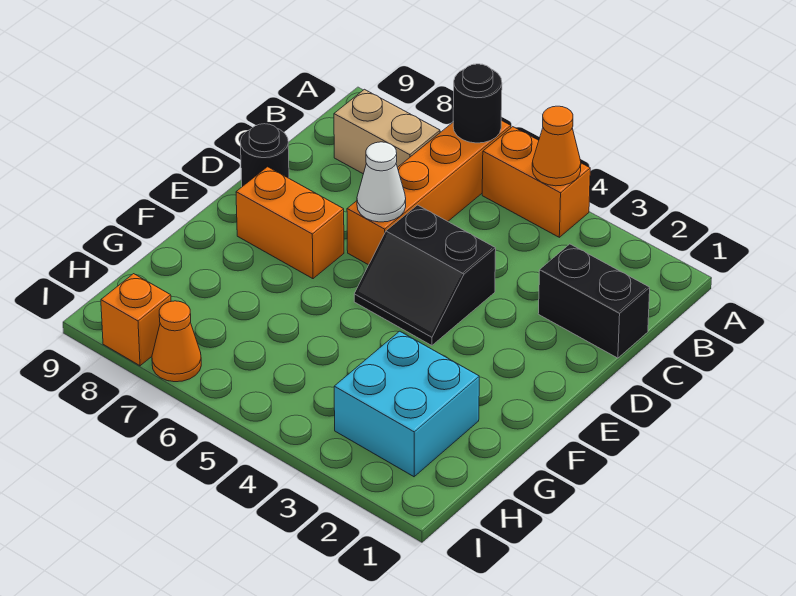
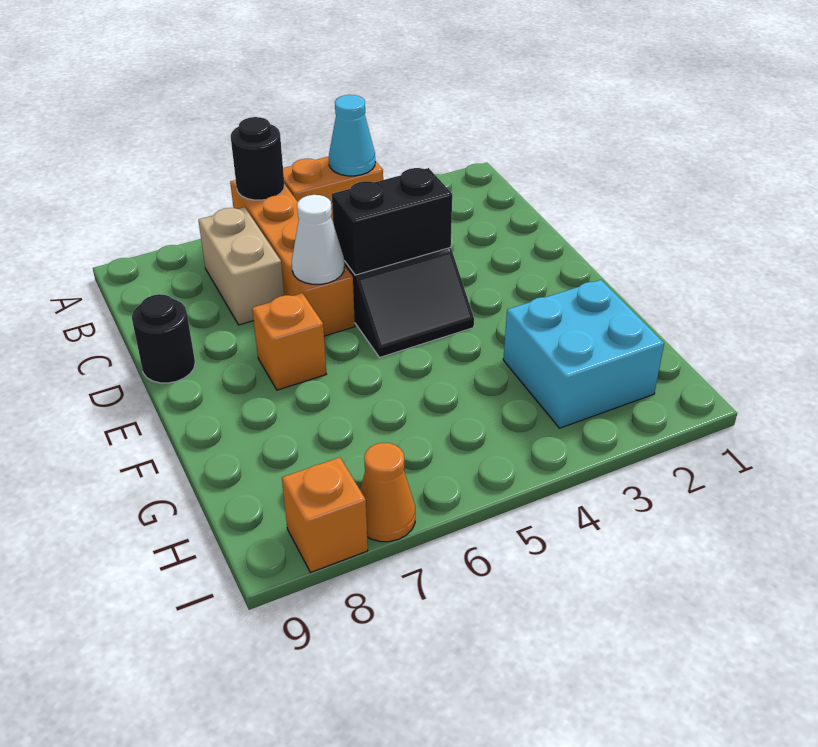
orange cone A4 level 2 -> cyan cone A4 level 2
tan brick B7:B8 level 1 -> tan brick B7:C7 level 1
black brick C1:C2 level 1 -> black brick D4:D5 level 2
orange brick E7:E8 level 1 -> orange brick E7 level 1

